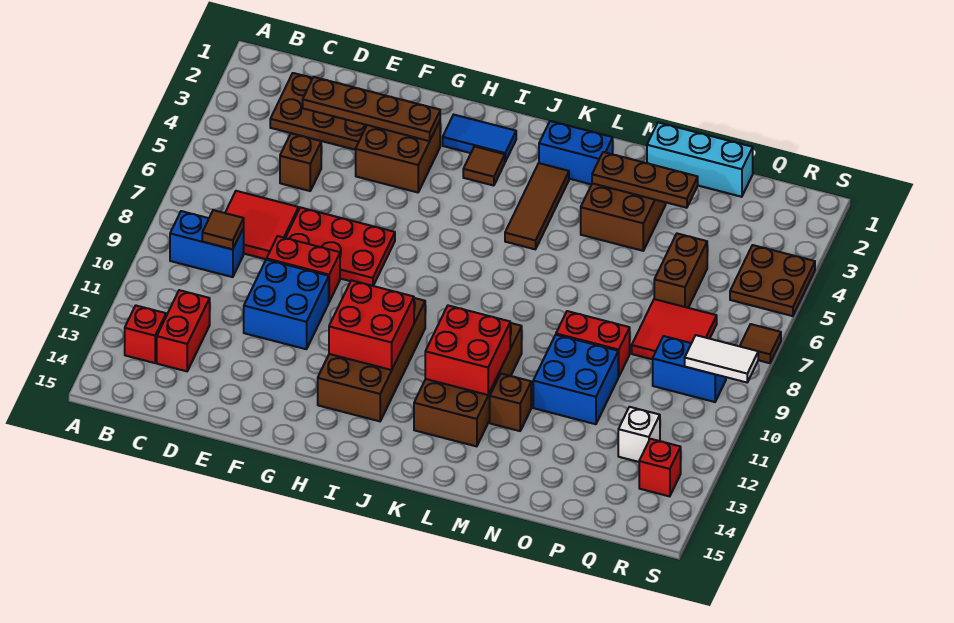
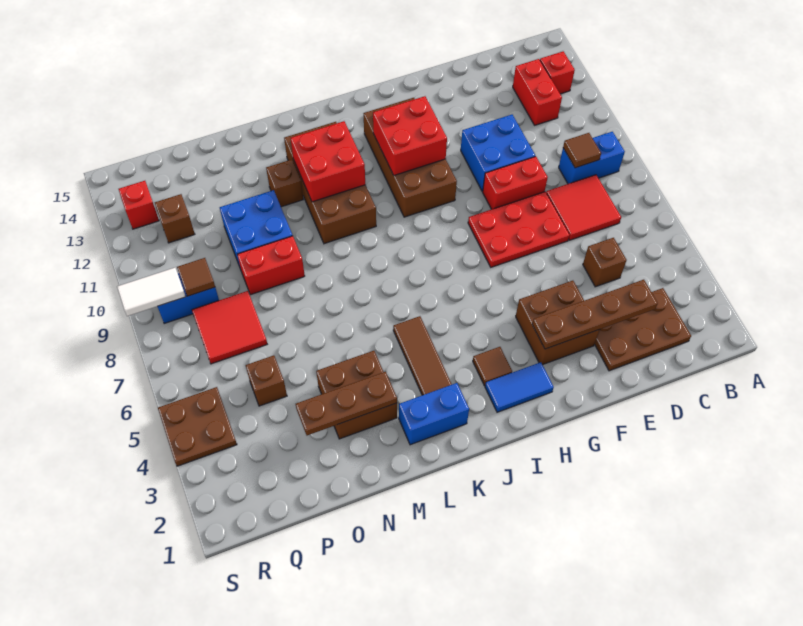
cyan brick N1:P1 level 1 -> none
brown brick P5:P6 level 1 -> brown brick P5 level 1
white brick Q12 level 1 -> brown brick Q12 level 1
brown tile S7 level 1 -> brown tile Q9 level 2

